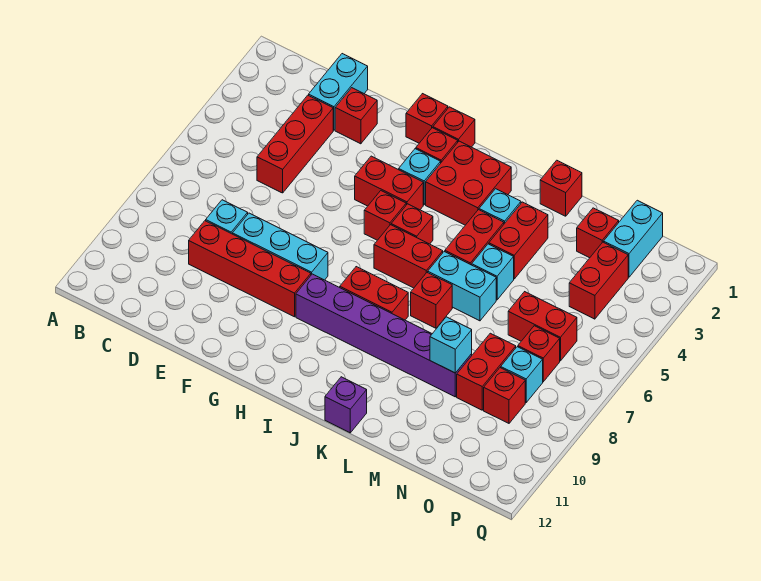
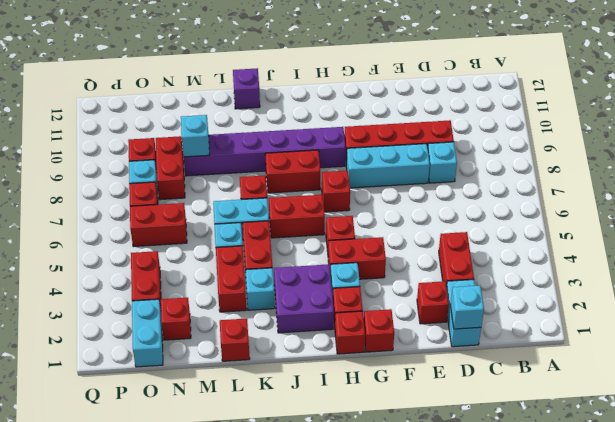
none -> cyan brick D1 level 2
red brick D3:D5 level 1 -> red brick D3:D4 level 1
red brick I2:J3 level 1 -> purple brick I2:J3 level 1
red brick I5 level 1 -> red brick H7 level 1

